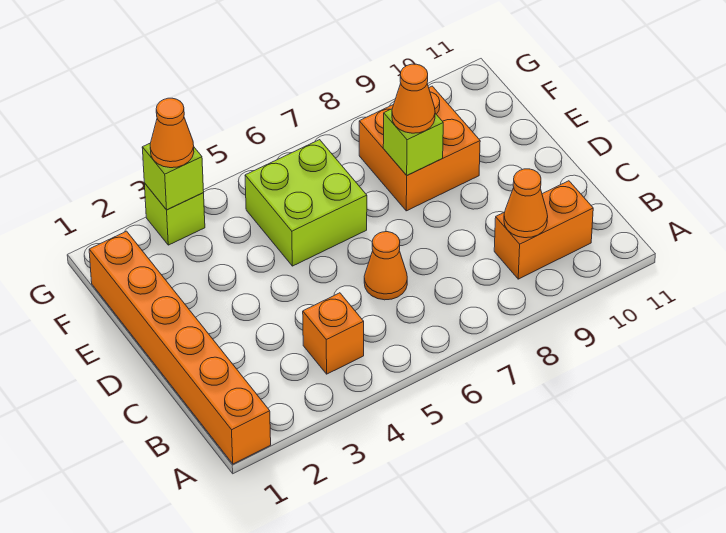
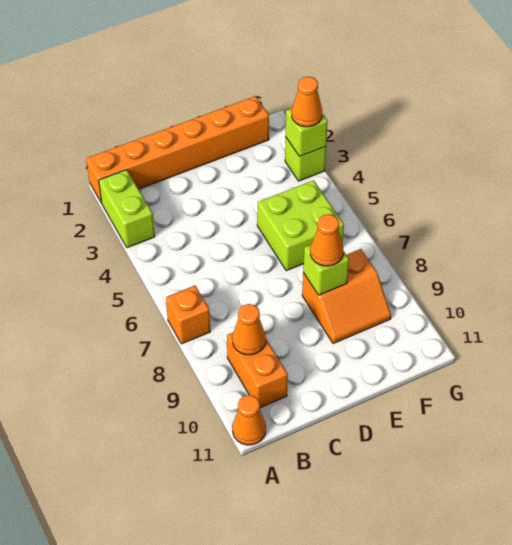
none -> lime brick A2:A3 level 1
orange brick B4 level 1 -> orange brick A7 level 1
orange cone C6 level 1 -> orange cone A11 level 1
orange brick E8:F9 level 1 -> orange slope E8:F9 level 1 top 8

